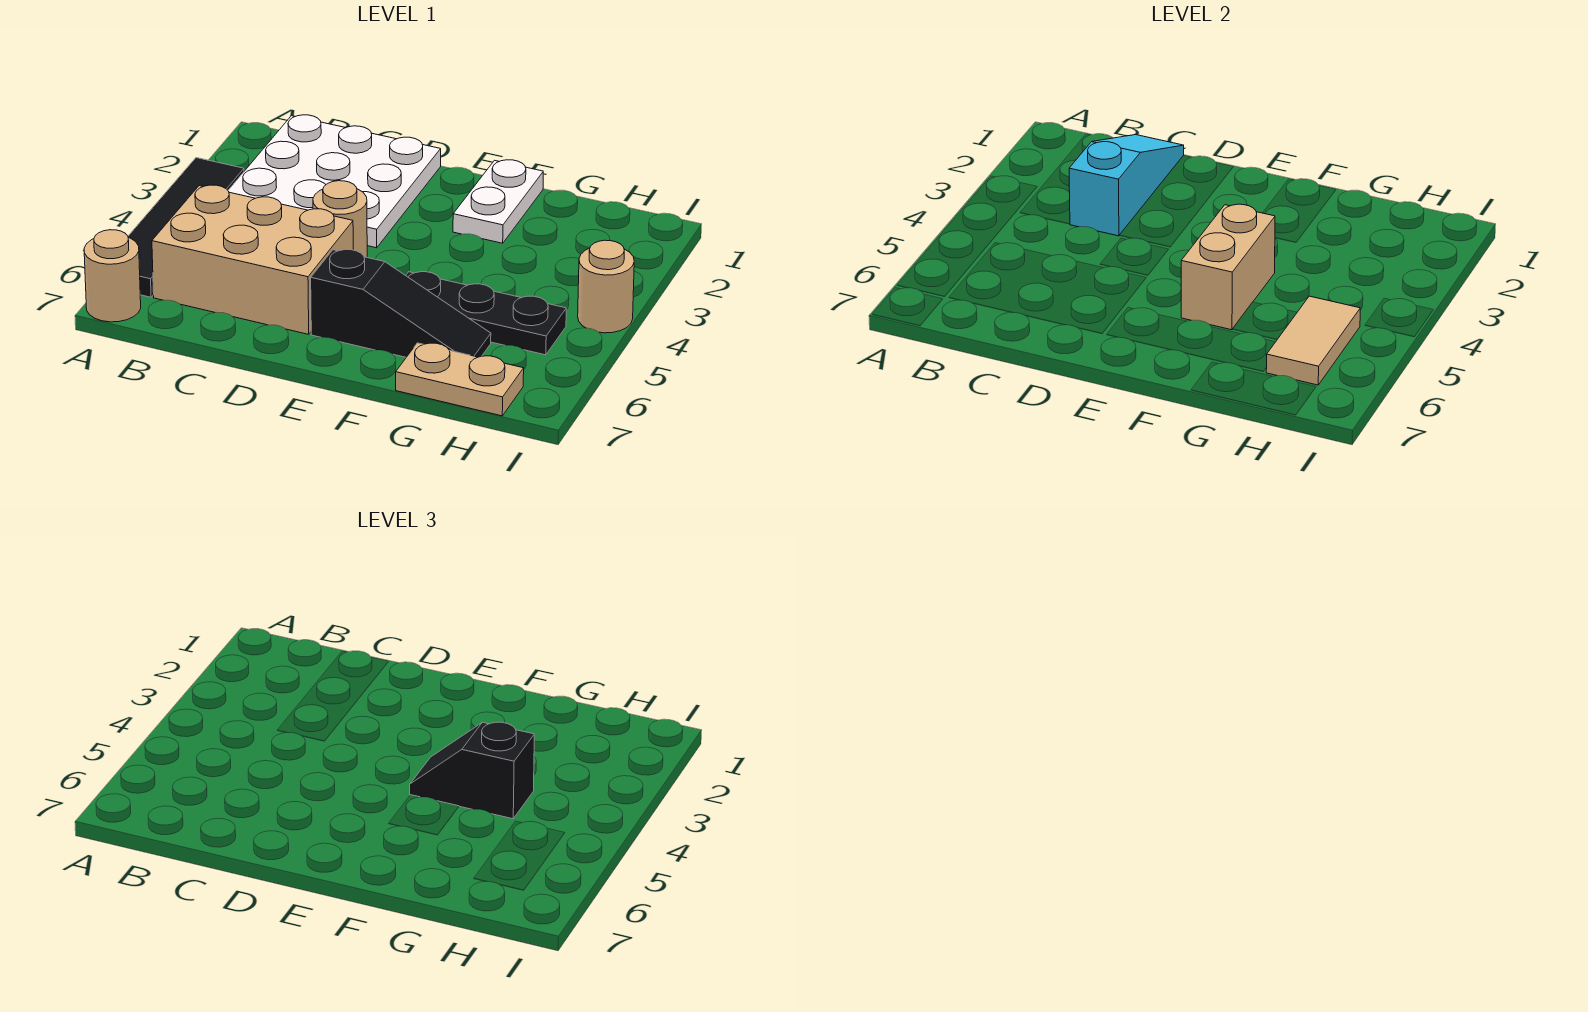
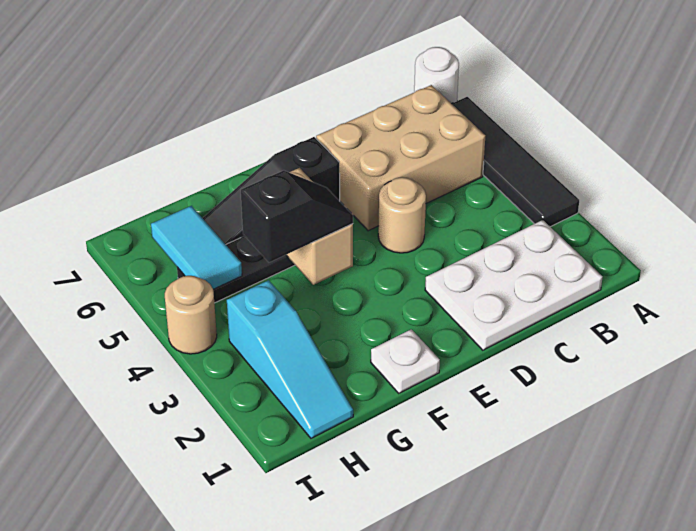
tan round brick A7 level 1 -> white round brick A7 level 1
white plate B1:D3 level 1 -> white plate B1:D2 level 1
cyan slope C1:C3 level 2 top 3 -> cyan slope H1:H3 level 1 top 3
white plate F1:F2 level 1 -> white plate F1 level 1
tan plate G7:H7 level 1 -> none
tan tile H5:H6 level 2 -> cyan tile H5:H6 level 2

